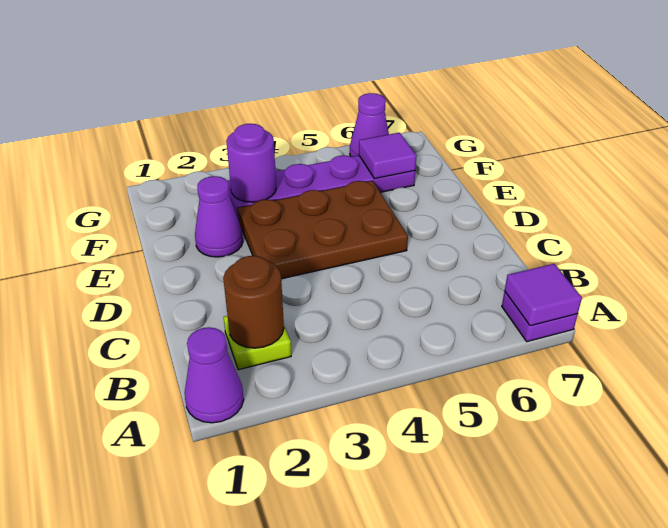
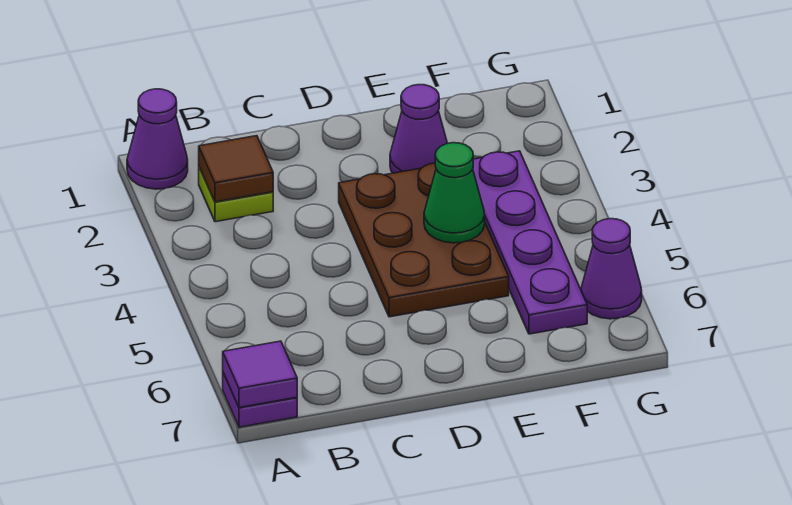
brown round brick B2 level 2 -> brown tile B2 level 2
none -> green cone E4 level 2
purple round brick F3 level 2 -> none
purple tile F6 level 2 -> none

